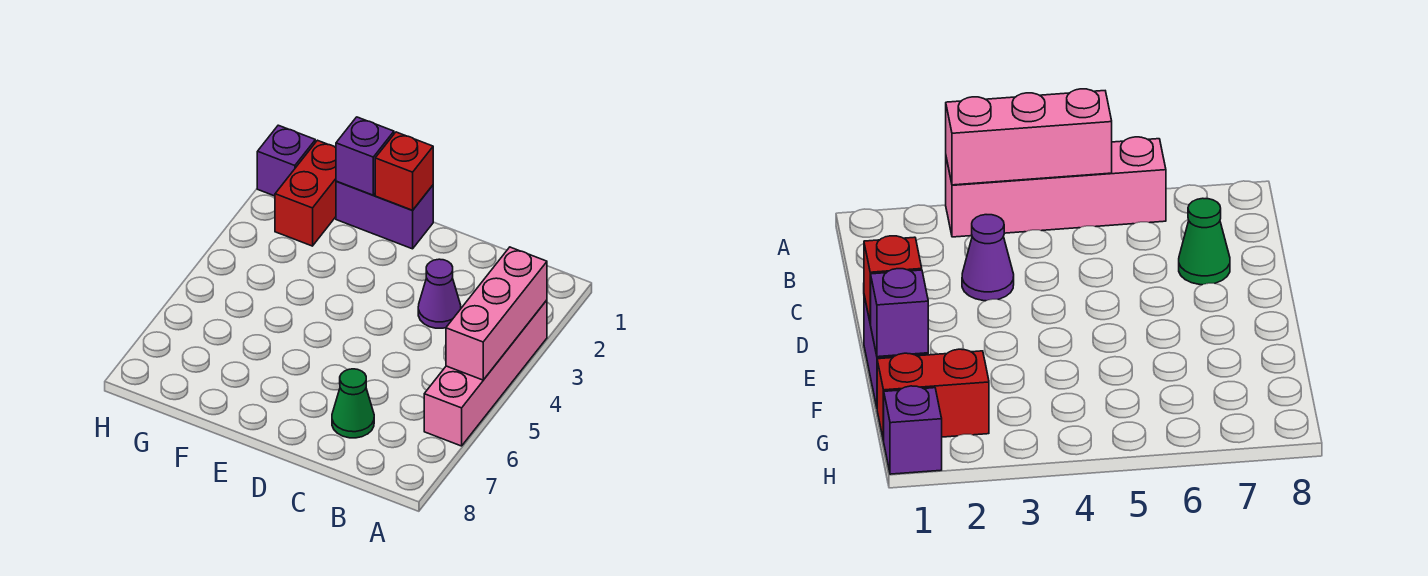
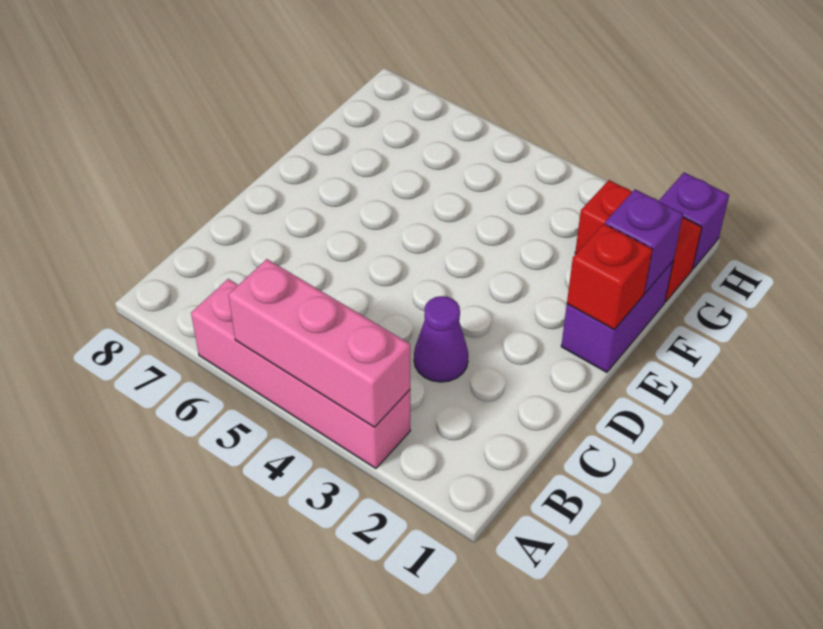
green cone C7 level 1 -> none

